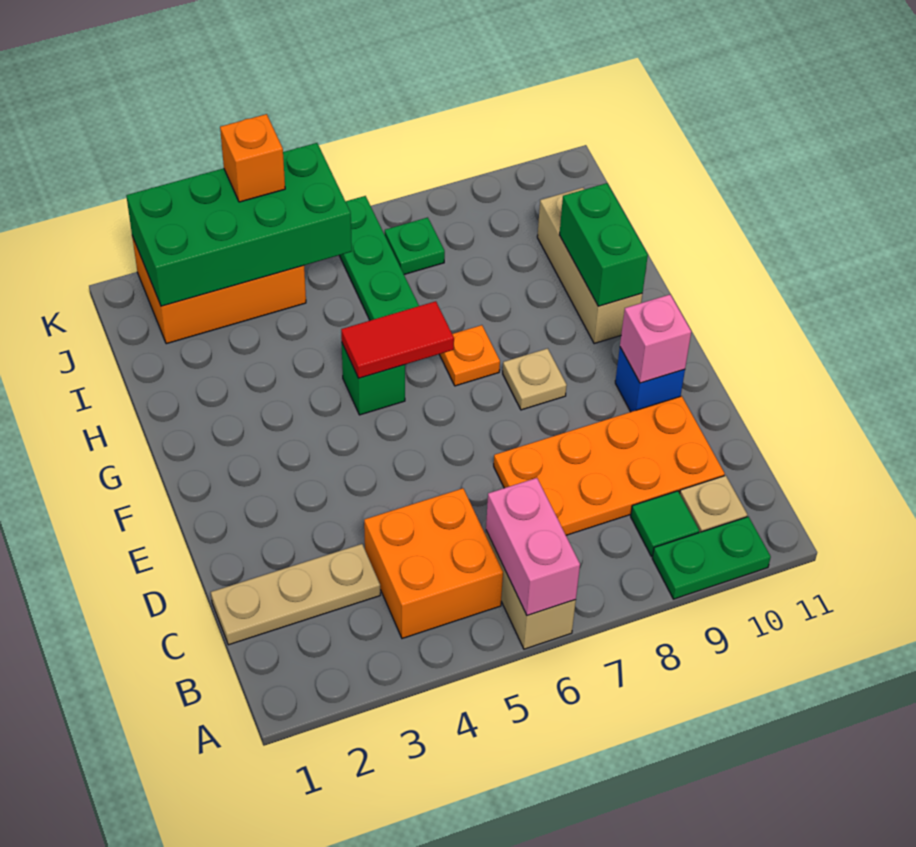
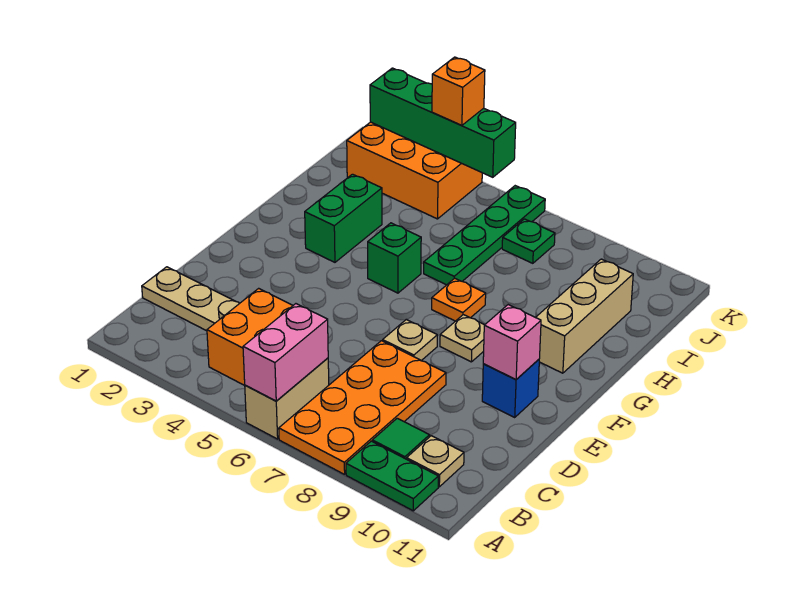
orange plate C7:D10 level 1 -> orange plate A7:D8 level 1
none -> tan plate E7 level 1
red tile G5:G6 level 2 -> none
green brick G10:H10 level 2 -> green brick G3:H3 level 1
green brick J2:K5 level 2 -> green brick K2:K5 level 2

